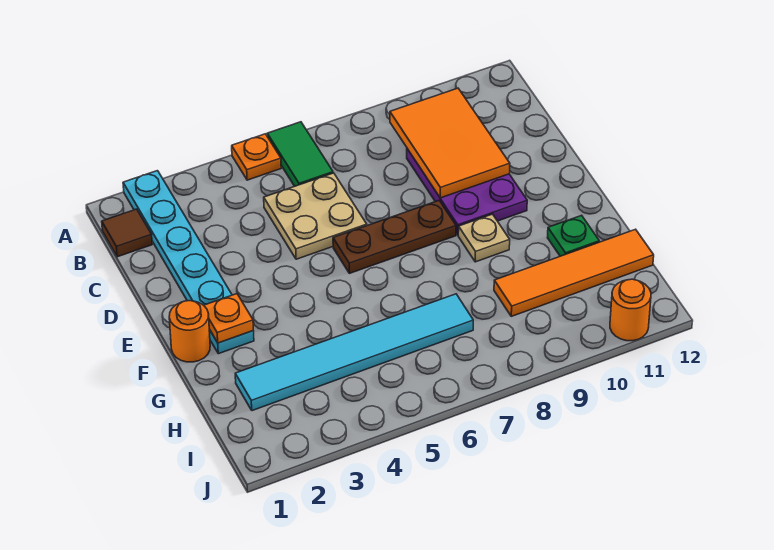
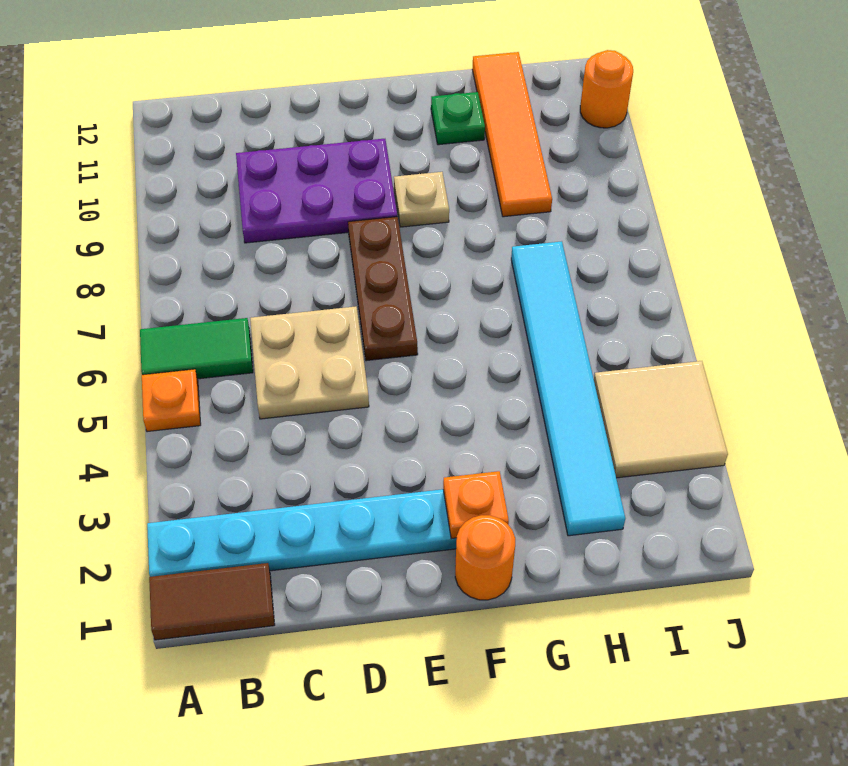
brown tile B1 level 1 -> brown tile A1:B1 level 1
orange tile B9:D10 level 2 -> none
none -> tan tile I3:J4 level 1

